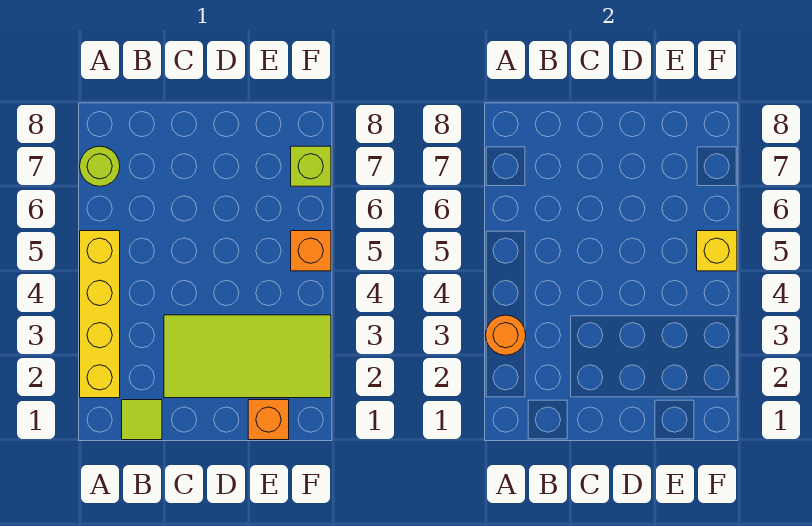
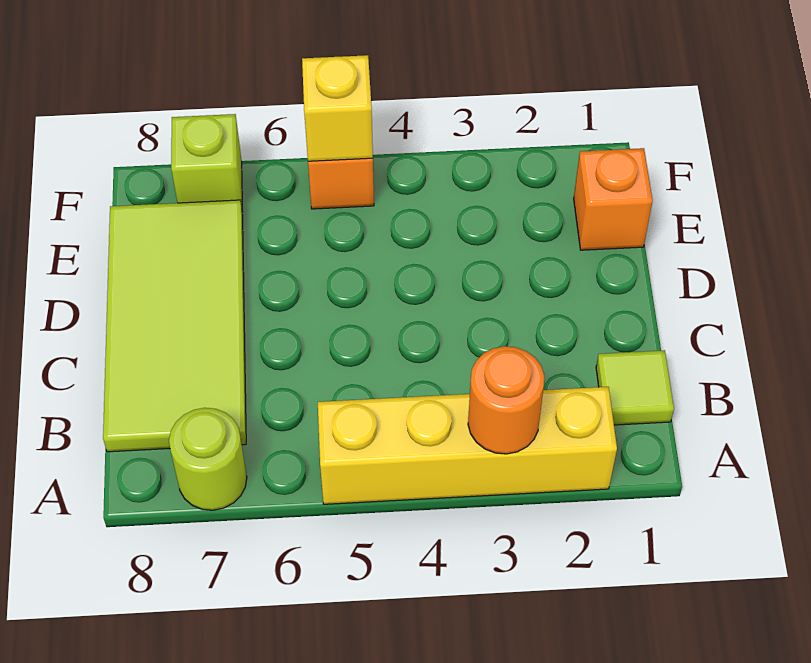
lime tile C2:F3 level 1 -> lime tile B7:E8 level 1

